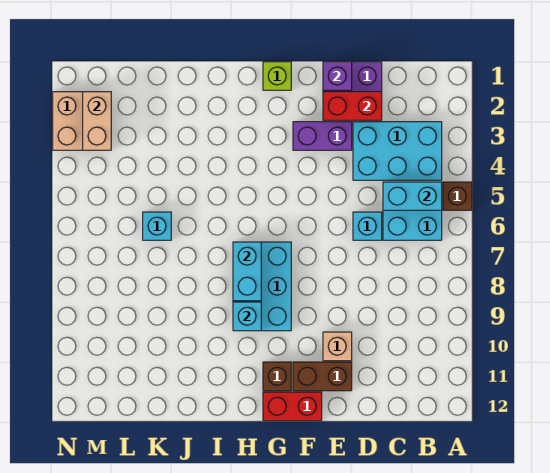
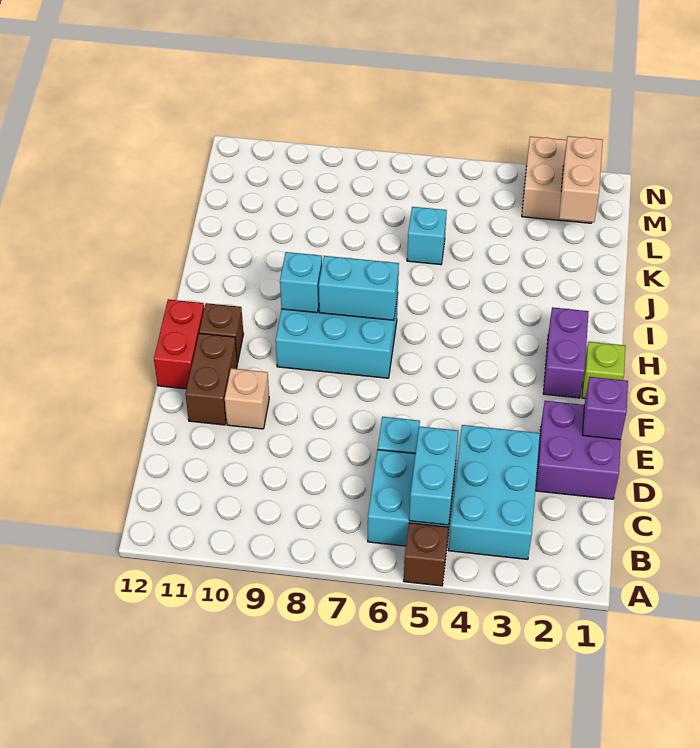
red brick D2:E2 level 2 -> none
purple brick E3:F3 level 1 -> purple brick G2:H2 level 1
tan brick M2:M3 level 2 -> tan brick L2:M2 level 2

